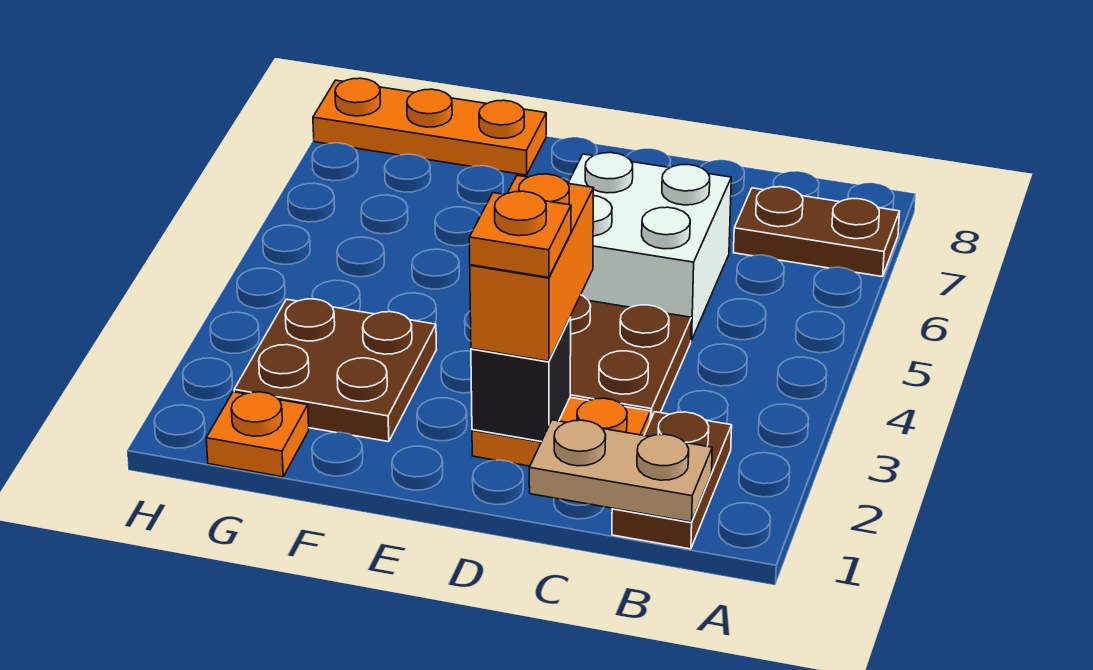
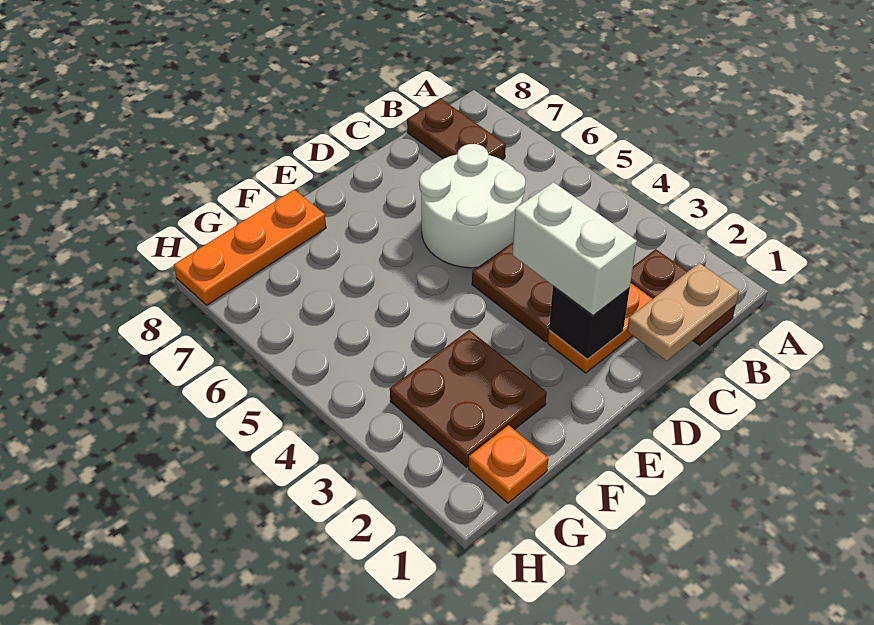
brown plate A7:B7 level 1 -> brown plate B7:B8 level 1
white brick C5:D6 level 1 -> white round brick C5:D6 level 1
orange brick D2:D3 level 3 -> white brick D2:D3 level 3
orange plate D2 level 4 -> none

